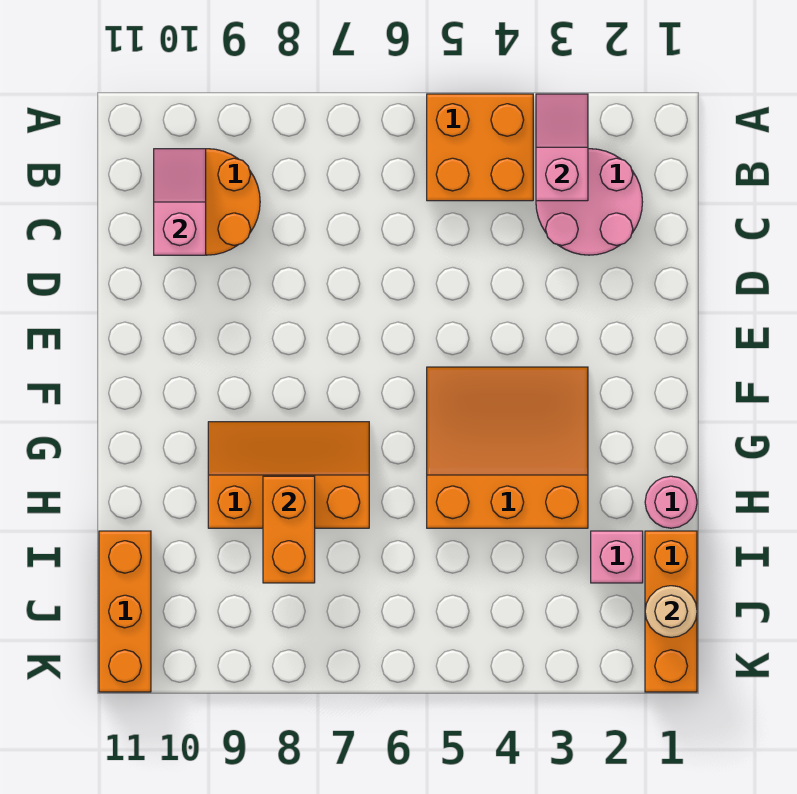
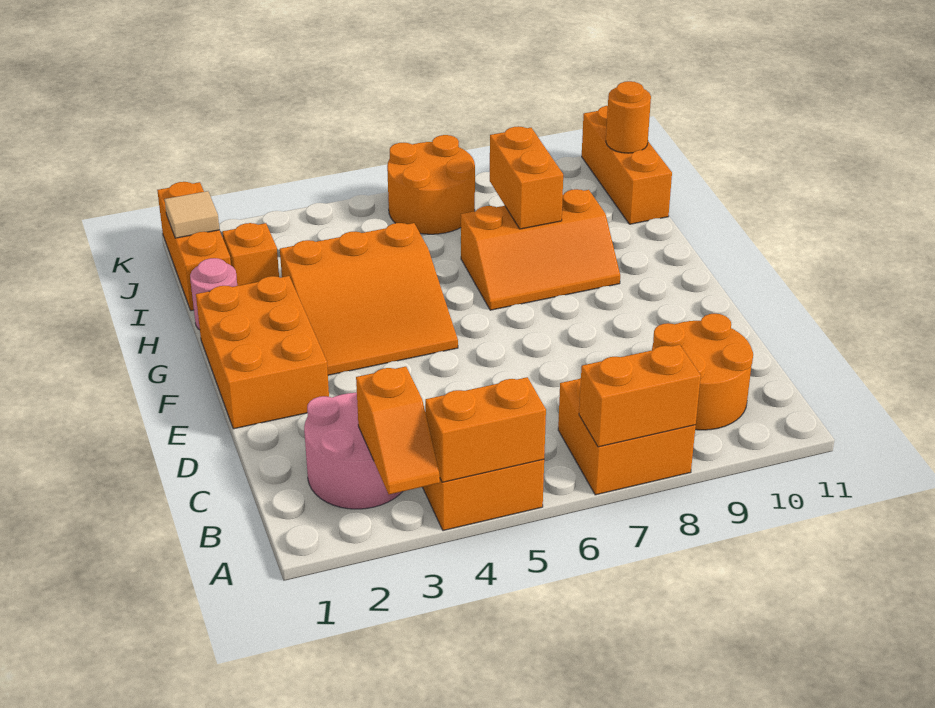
pink slope A3:B3 level 2 top B -> orange slope A3:B3 level 2 top B
none -> orange brick A4:A5 level 2
none -> orange brick A7:B8 level 1
none -> orange brick A7:A8 level 2
pink slope B10:C10 level 2 top C -> none
none -> orange brick E1:G2 level 1
pink brick I2 level 1 -> orange brick I2 level 1
tan round brick J1 level 2 -> tan tile J1 level 2
none -> orange round brick J6:K7 level 1
none -> orange round brick J11 level 2

